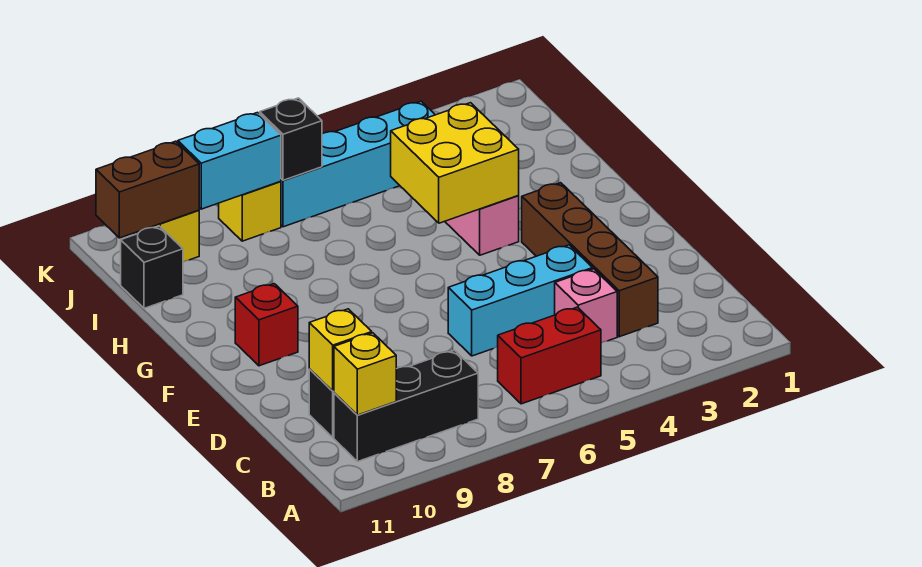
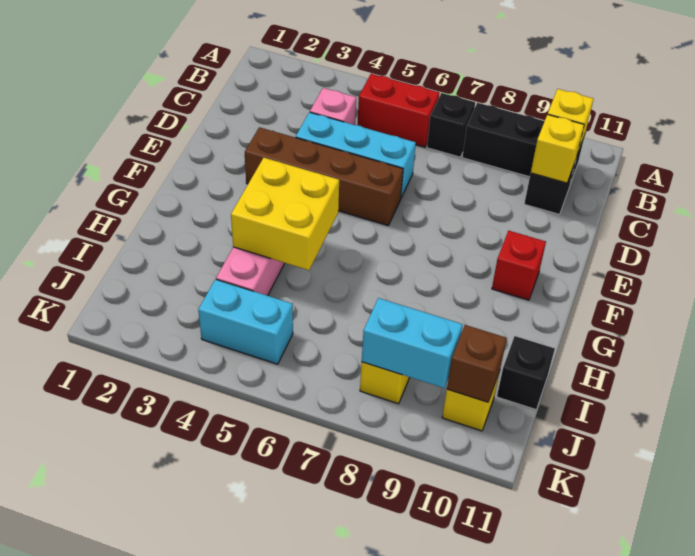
brown brick C3:F3 level 1 -> brown brick E3:E6 level 1
cyan brick J4:J7 level 1 -> cyan brick J4:J5 level 1
black brick J7 level 2 -> black brick B7 level 1
brown brick J10:J11 level 2 -> brown brick J10 level 2

